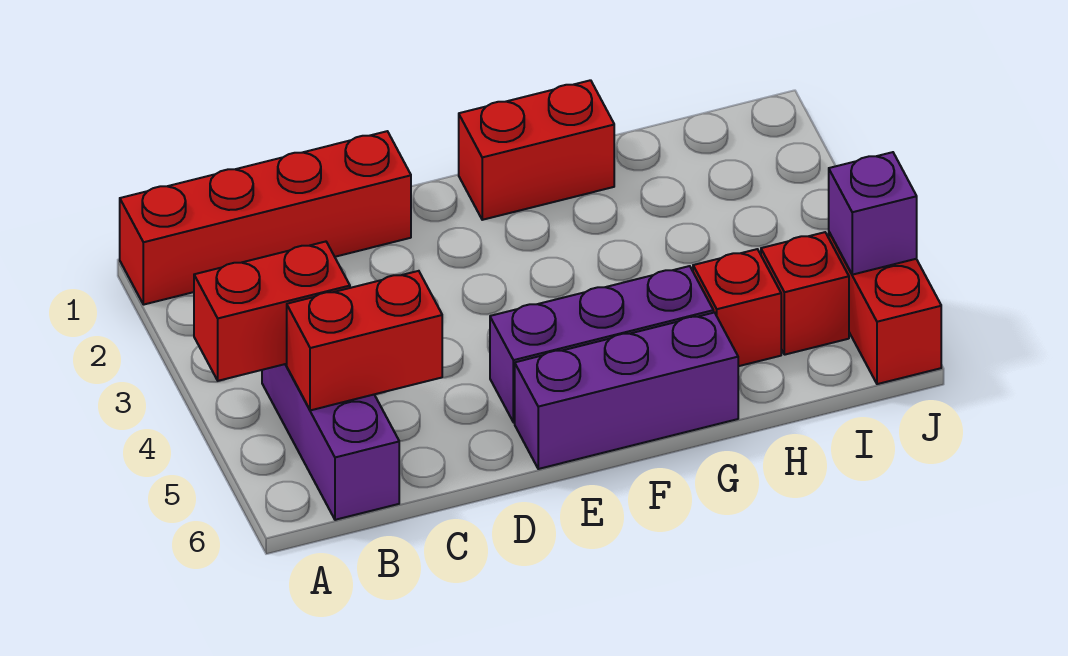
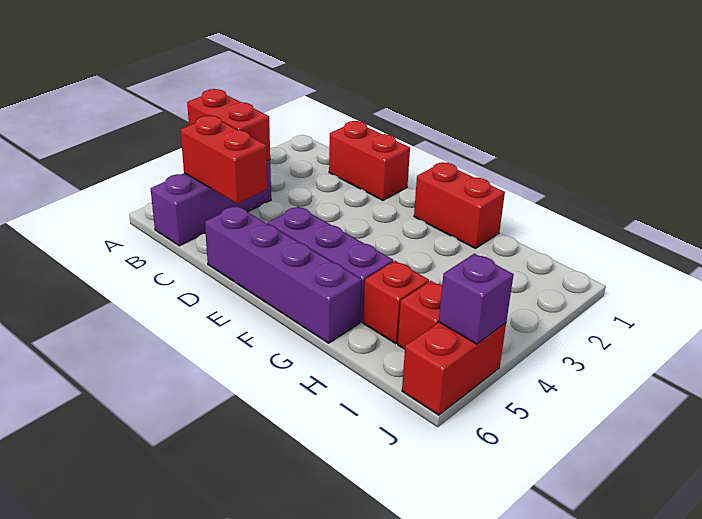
red brick A1:D1 level 1 -> red brick C1:D1 level 1
purple brick E6:G6 level 1 -> purple brick D6:G6 level 1

